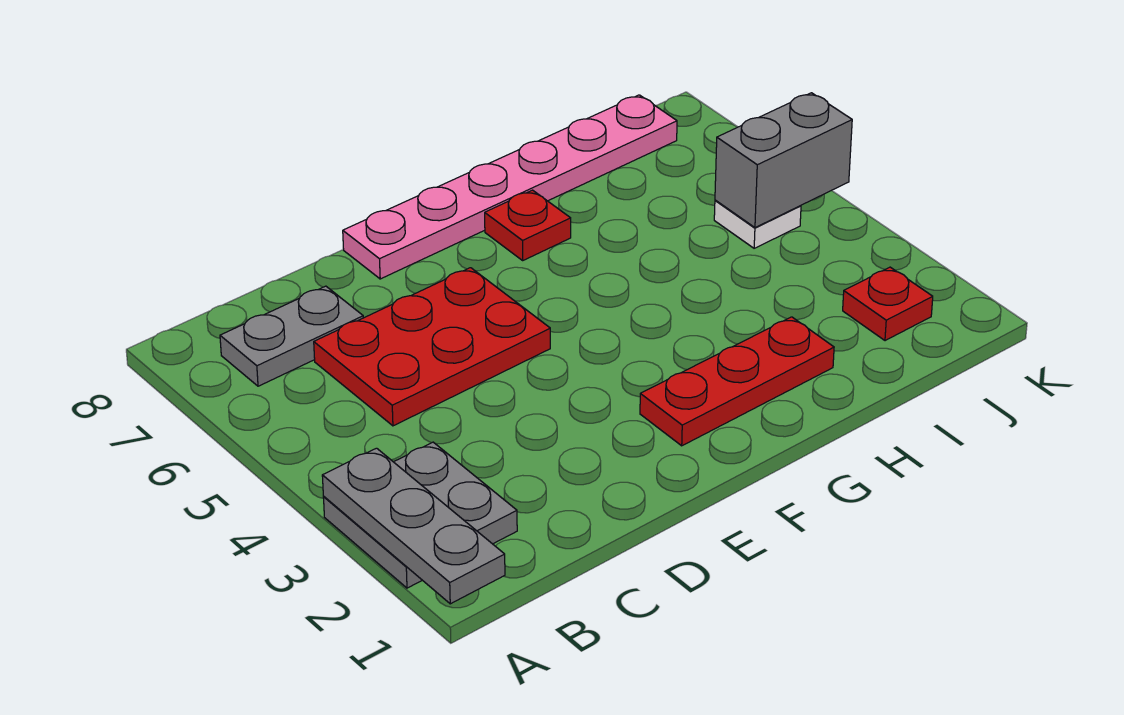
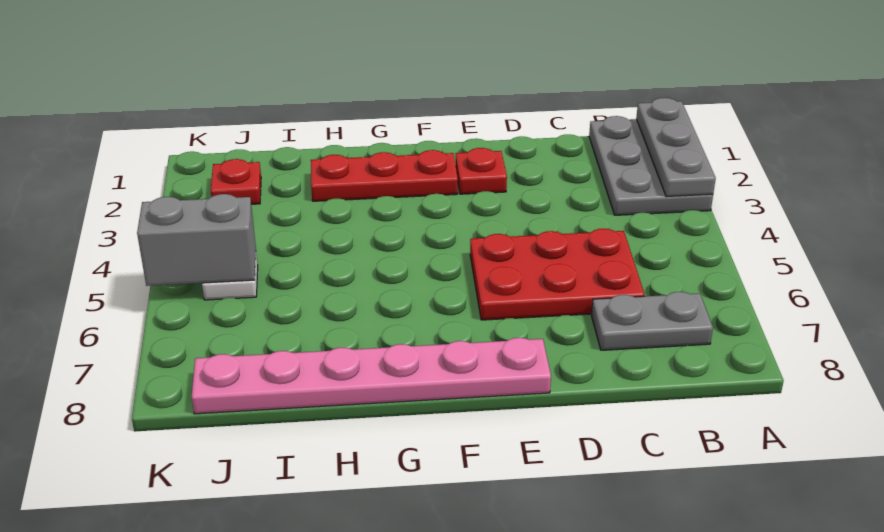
grey plate A2:B3 level 1 -> grey plate A1:B3 level 1
red plate G7 level 1 -> red plate E2 level 1

